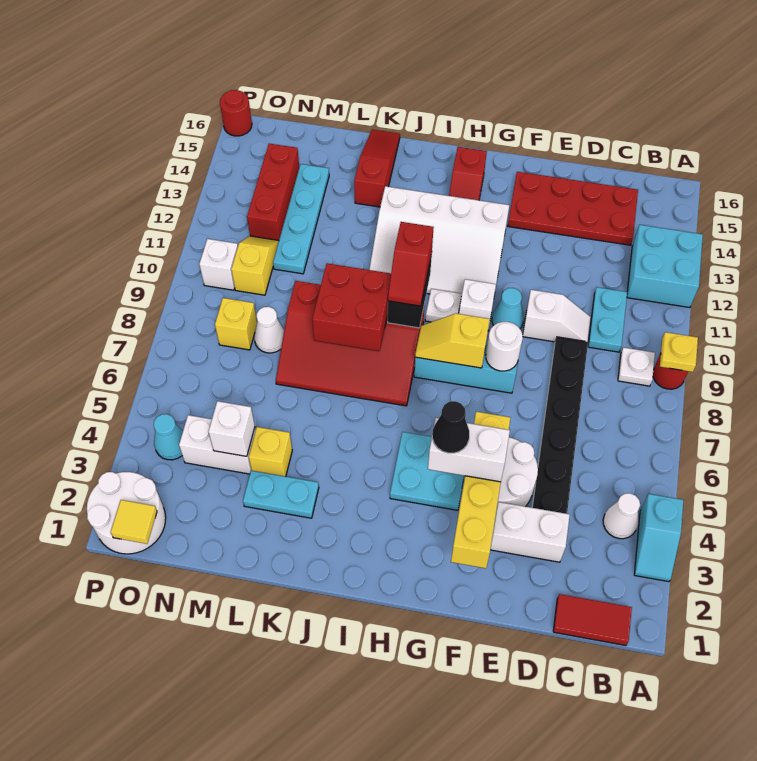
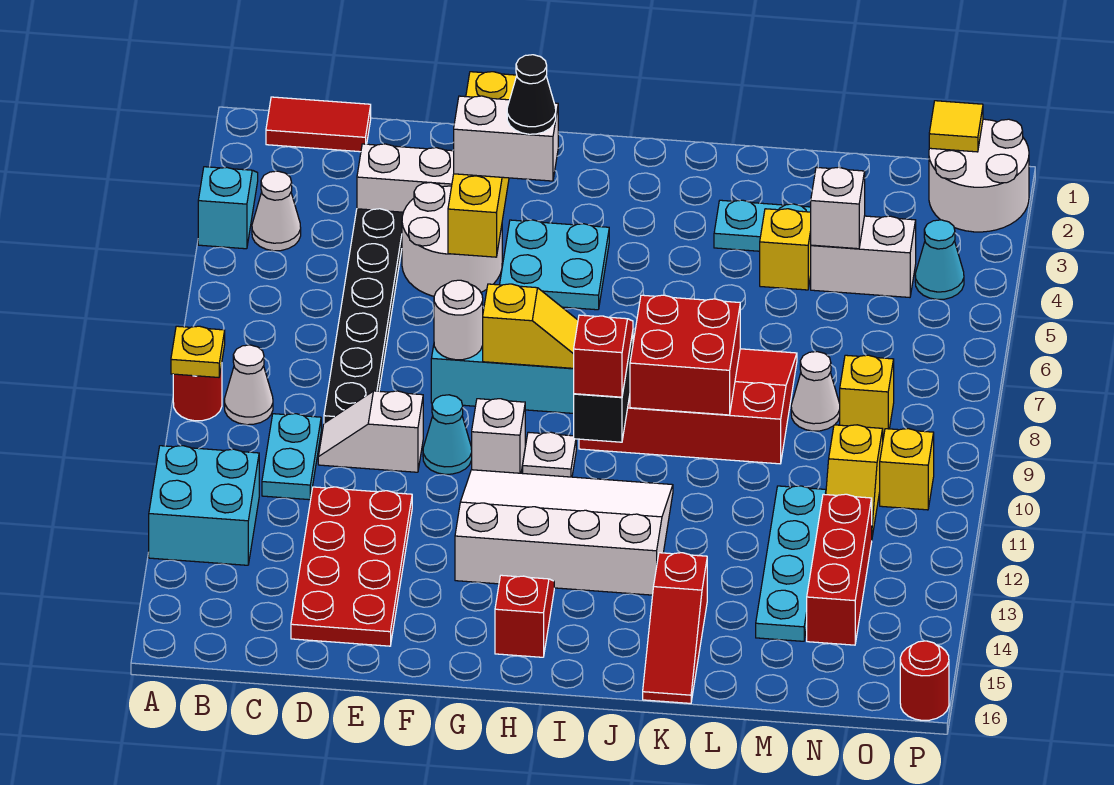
white plate B9 level 1 -> white cone B9 level 1
red plate C14:F15 level 1 -> red plate D12:E15 level 1
white brick O10 level 1 -> yellow brick O10 level 1

